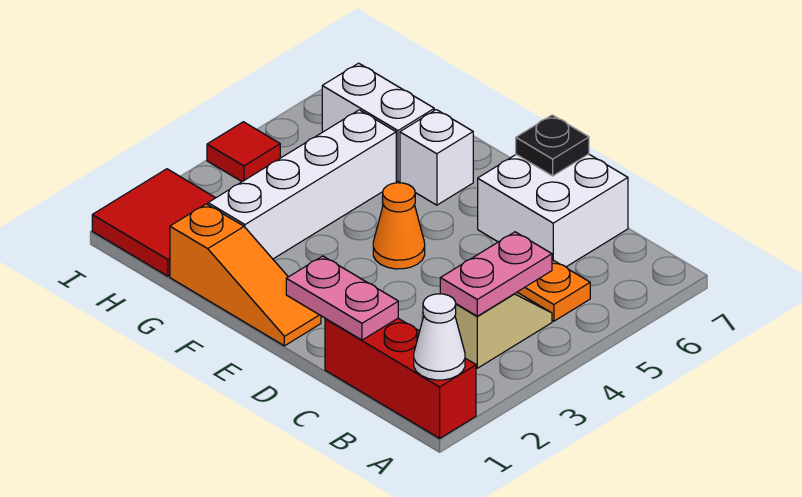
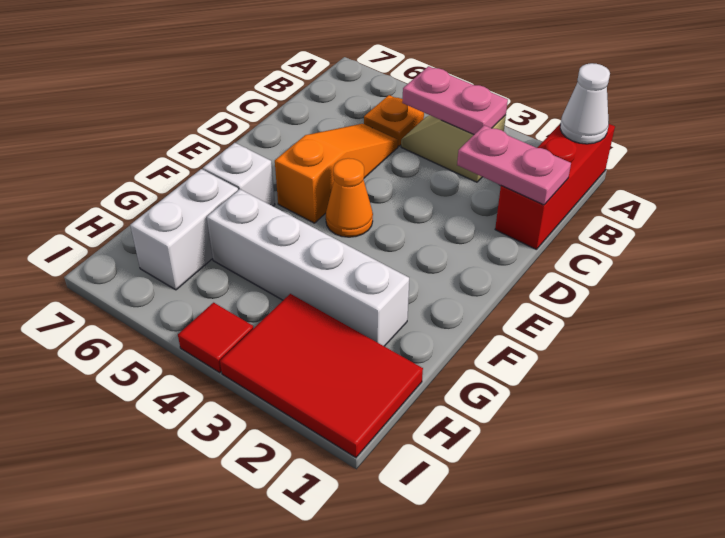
pink plate C1:D1 level 2 -> pink plate C1:C2 level 2
white brick C6:D7 level 1 -> none
black plate D7 level 2 -> none
orange slope E1:G1 level 1 top G -> orange slope C5:E5 level 1 top E
red tile H1:I2 level 1 -> red tile H1:I3 level 1

